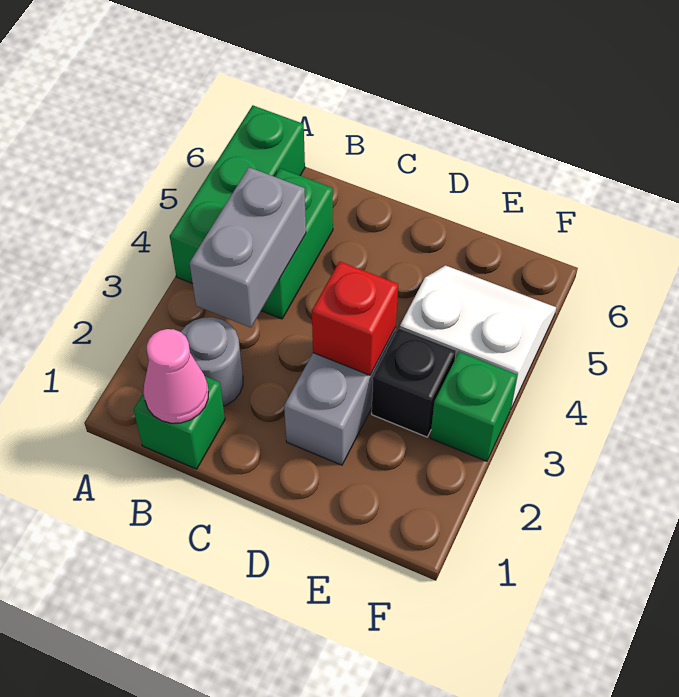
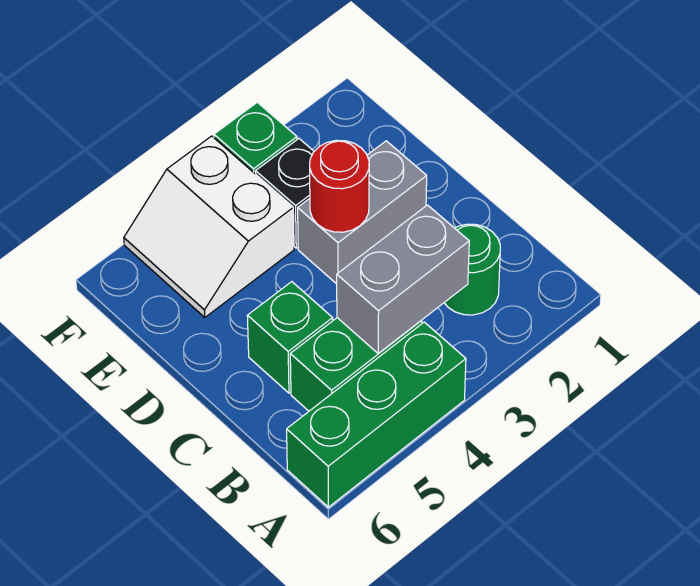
green brick B1 level 1 -> green brick C5 level 1
pink cone B1 level 2 -> none
grey round brick B2 level 1 -> green round brick B2 level 1
red brick D3 level 2 -> red round brick D3 level 2

